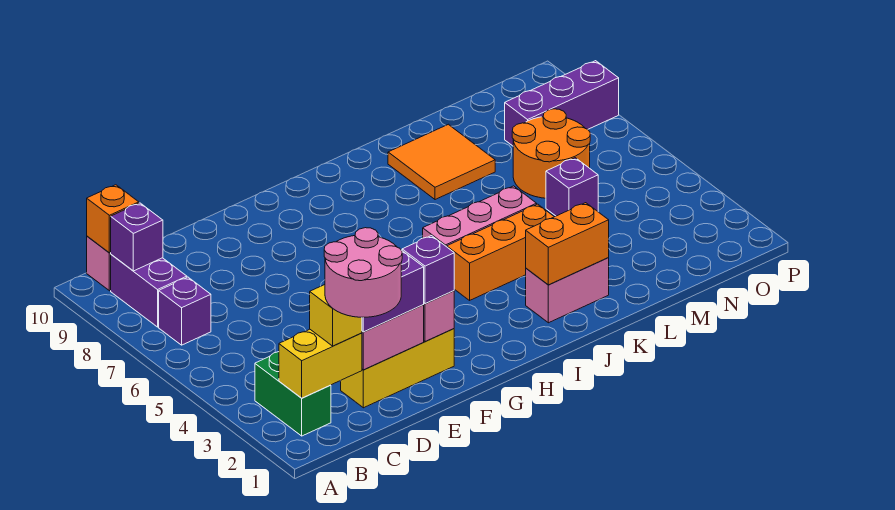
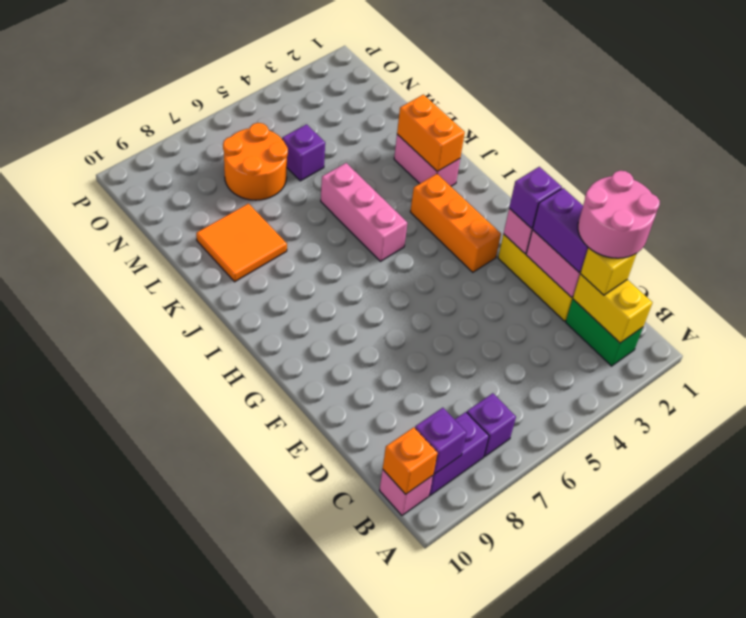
green brick B2:B3 level 1 -> green brick B2:C2 level 1
orange brick I4:K4 level 1 -> orange brick G3:I3 level 1
purple brick N8:P8 level 1 -> none

